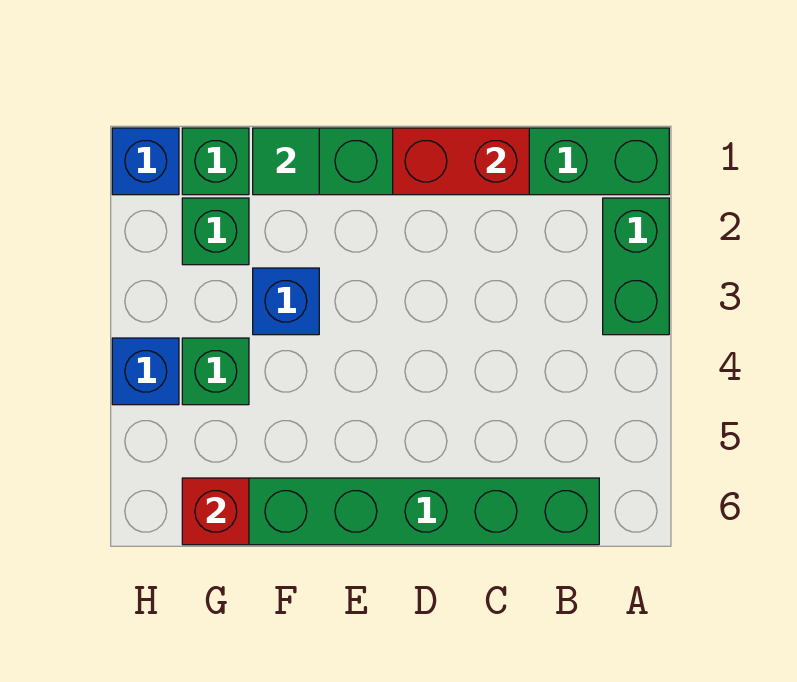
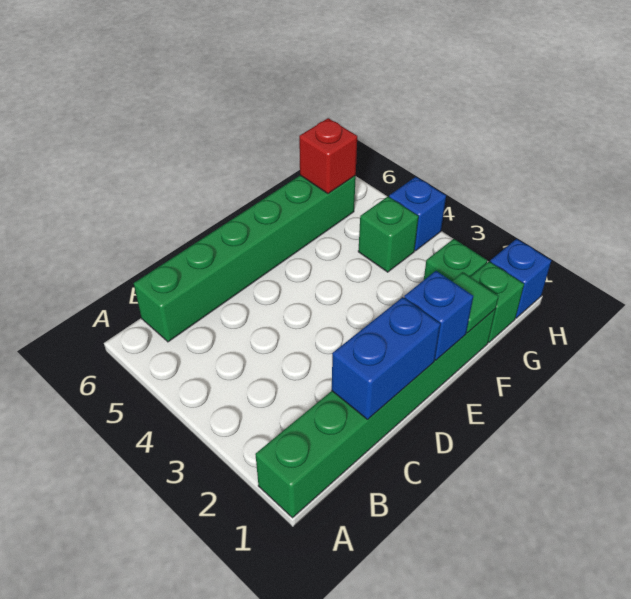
green brick A2:A3 level 1 -> none
red brick C1:D1 level 2 -> blue brick C1:D1 level 2
blue brick F3 level 1 -> blue brick E1 level 2

